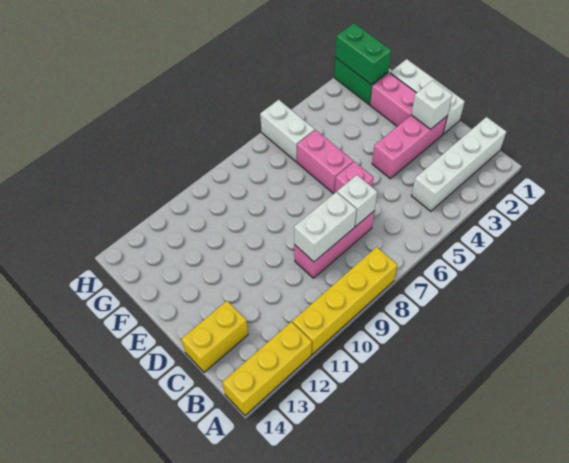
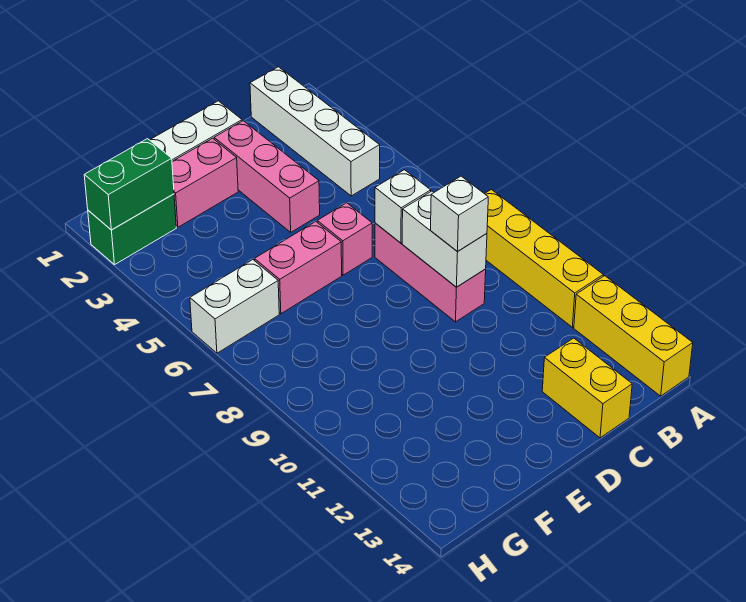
white brick D2 level 2 -> white brick C9 level 3

